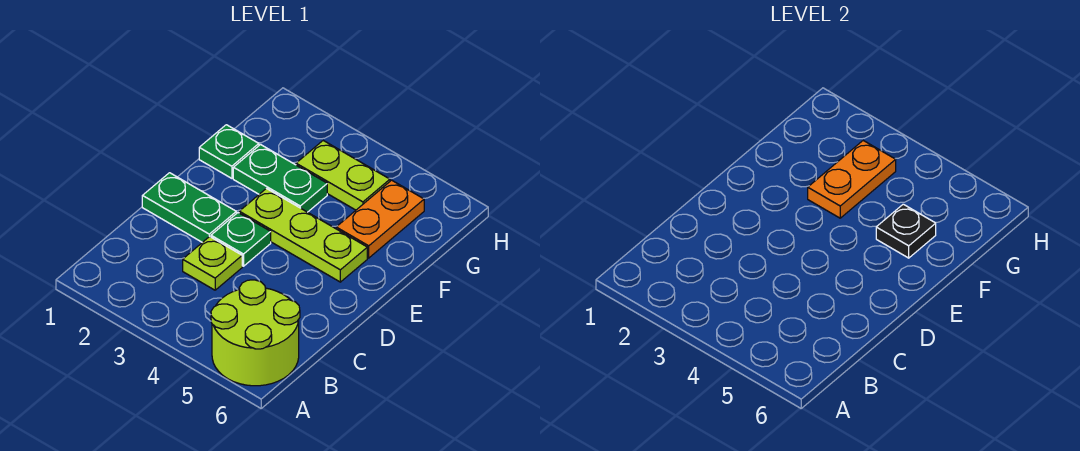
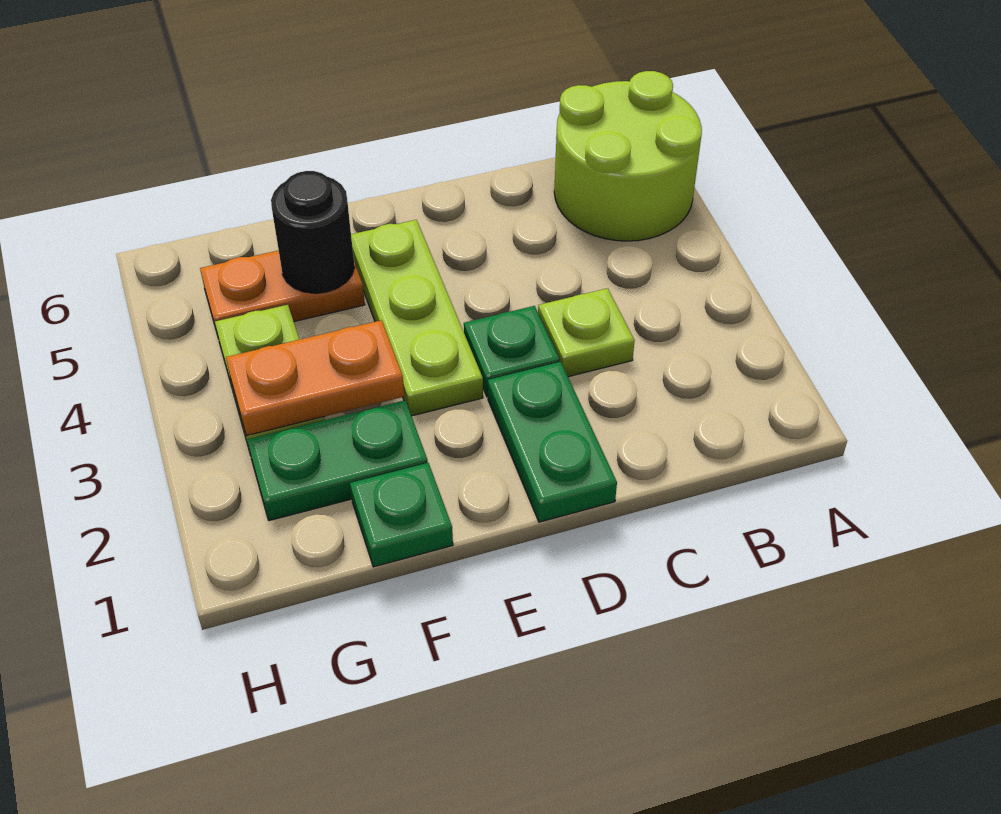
green plate F2:F3 level 1 -> green plate F2:G2 level 1
black plate F5 level 2 -> black round brick F5 level 2

